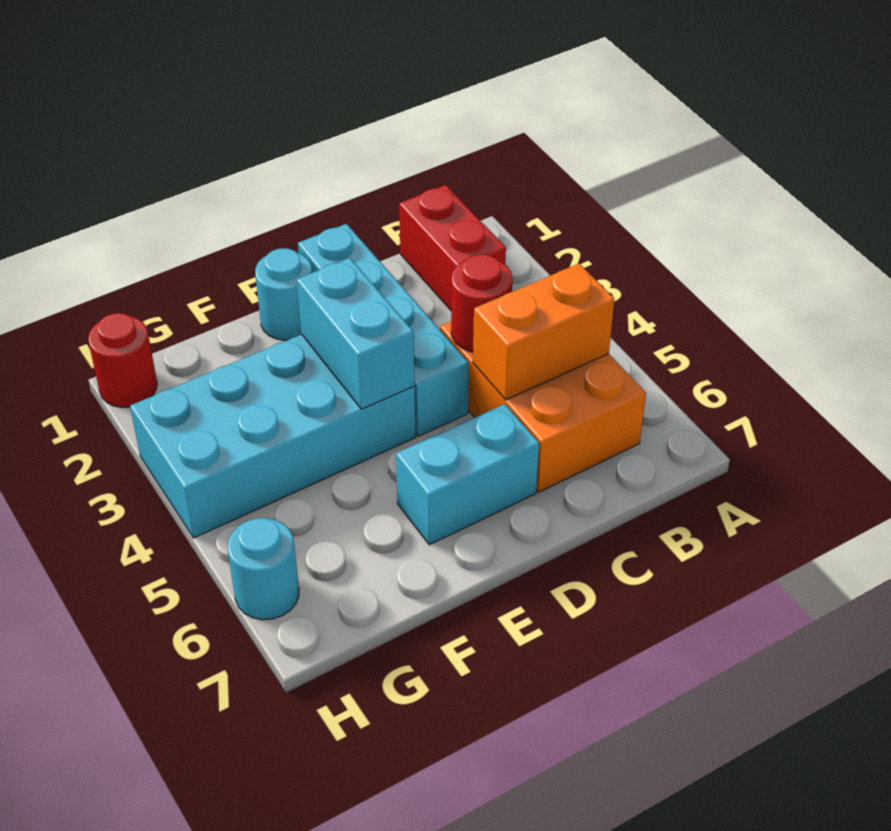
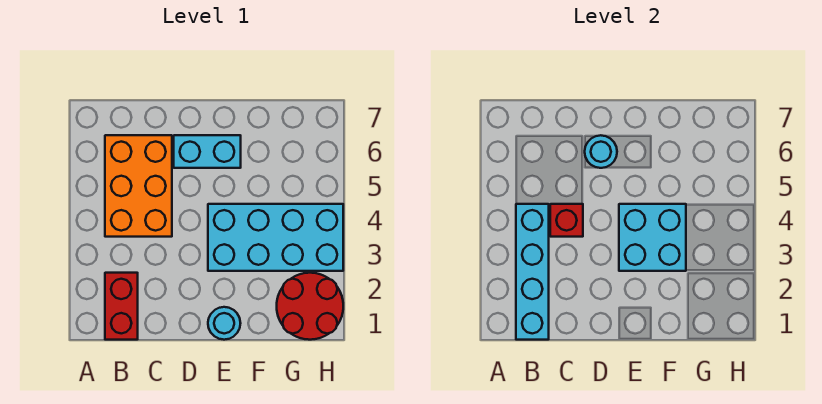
orange brick B5:C5 level 2 -> none
red round brick C4 level 2 -> red brick C4 level 2
cyan brick D1:D4 level 1 -> cyan brick B1:B4 level 2
cyan brick E3:E4 level 2 -> cyan brick E3:F4 level 2
red round brick H1 level 1 -> red round brick G1:H2 level 1
cyan round brick H6 level 1 -> cyan round brick D6 level 2

